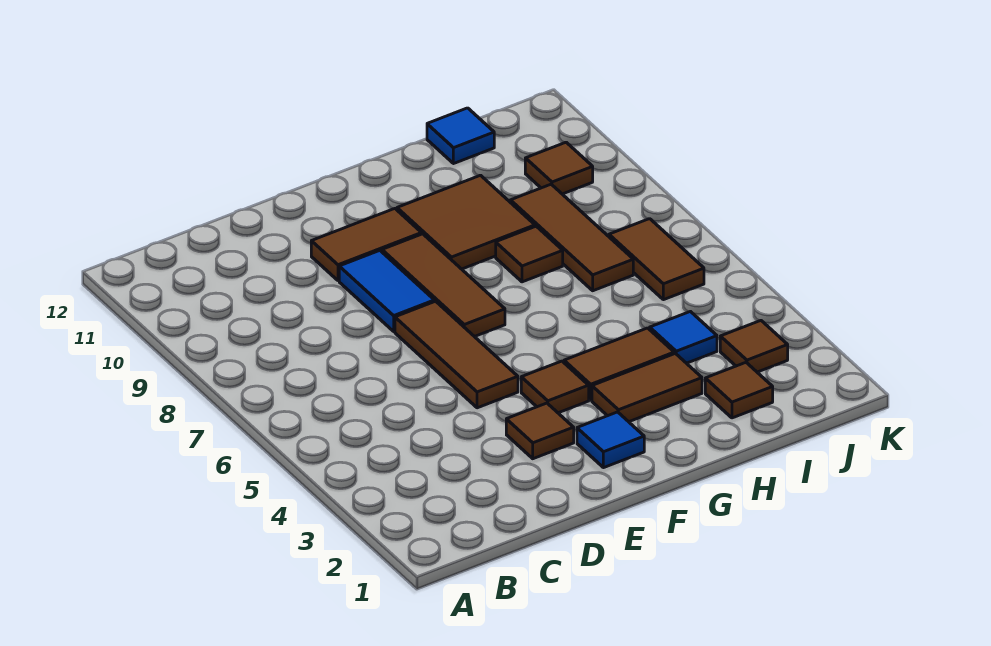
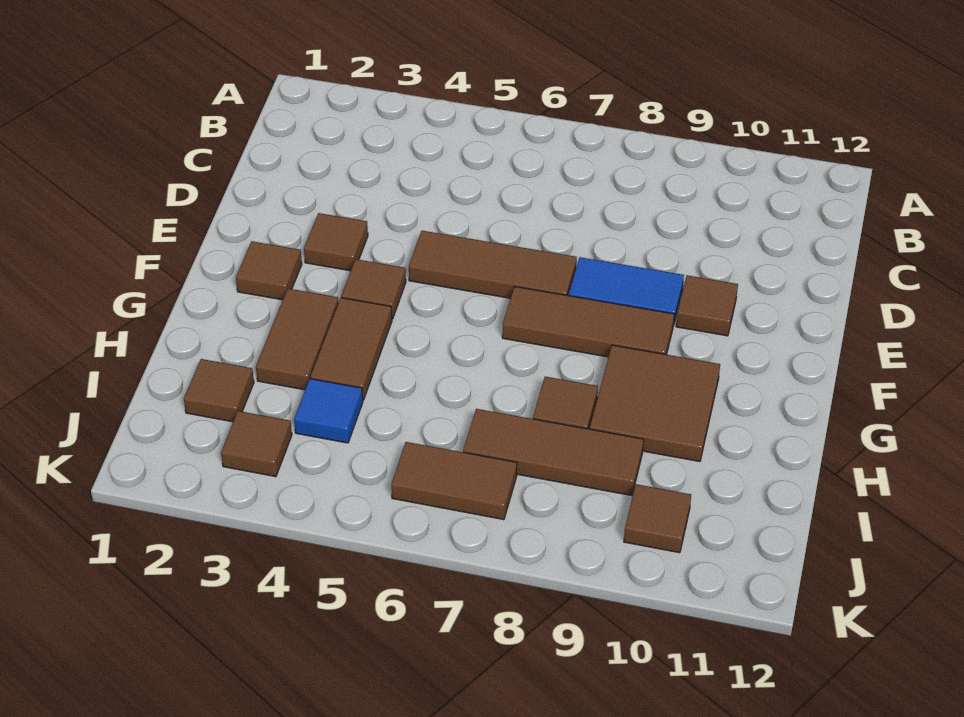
brown tile E10:F10 level 1 -> brown tile E10 level 1
blue tile F2 level 1 -> brown tile F2 level 1
blue tile I12 level 1 -> none

